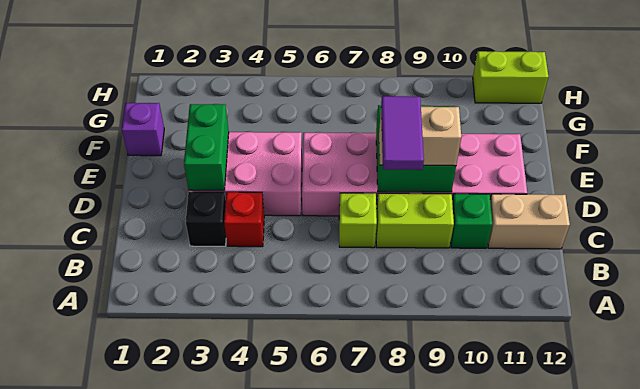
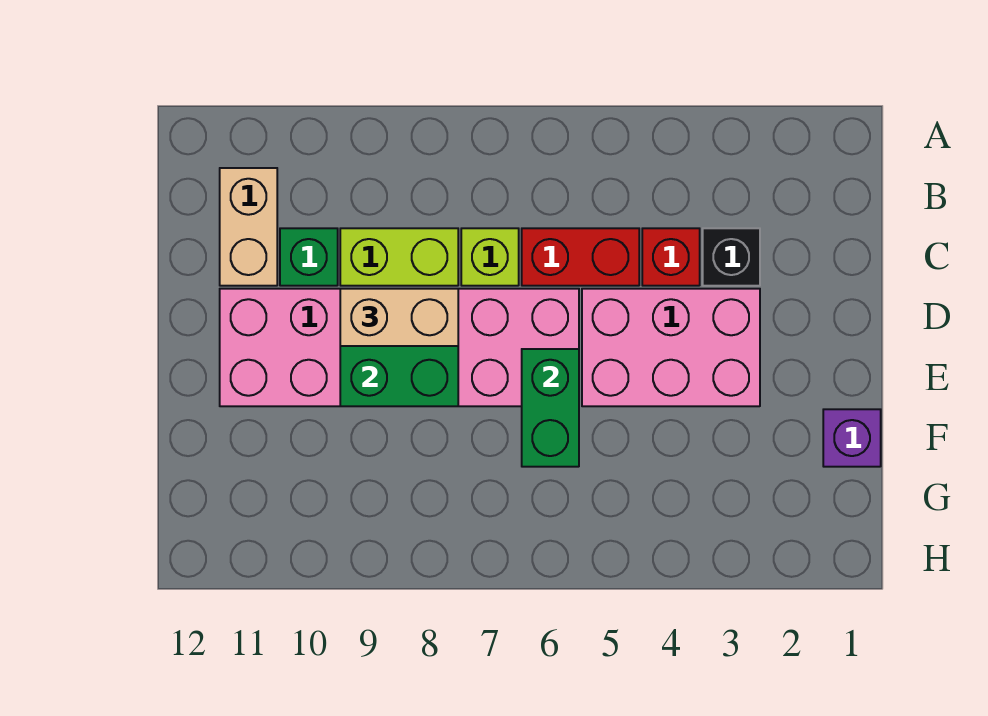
none -> red brick C5:C6 level 1
purple tile C8:D8 level 4 -> none
tan brick C11:C12 level 1 -> tan brick B11:C11 level 1
green brick D3:E3 level 2 -> green brick E6:F6 level 2
lime brick H11:H12 level 1 -> none

